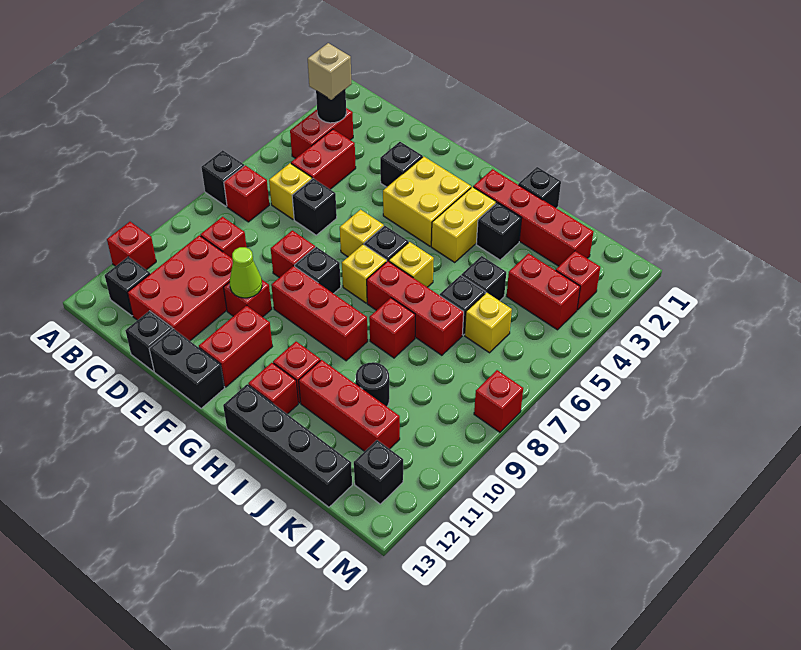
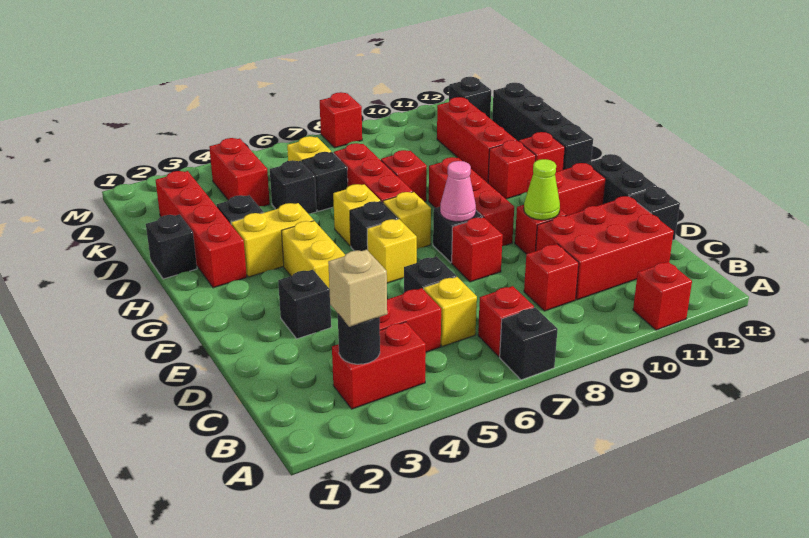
black brick B12 level 1 -> none
yellow brick F3:G4 level 1 -> yellow brick F4:G4 level 1
none -> pink cone F8 level 2
black round brick J10 level 1 -> none
red brick L3 level 1 -> none

